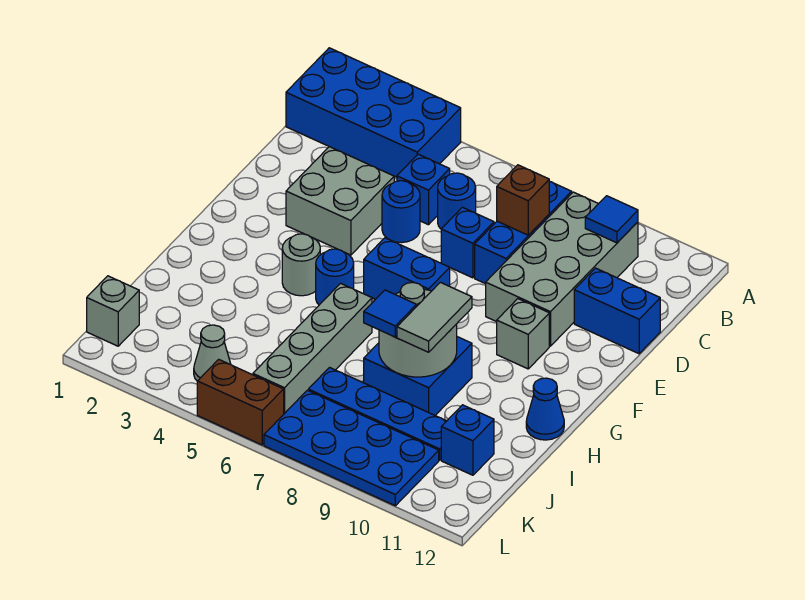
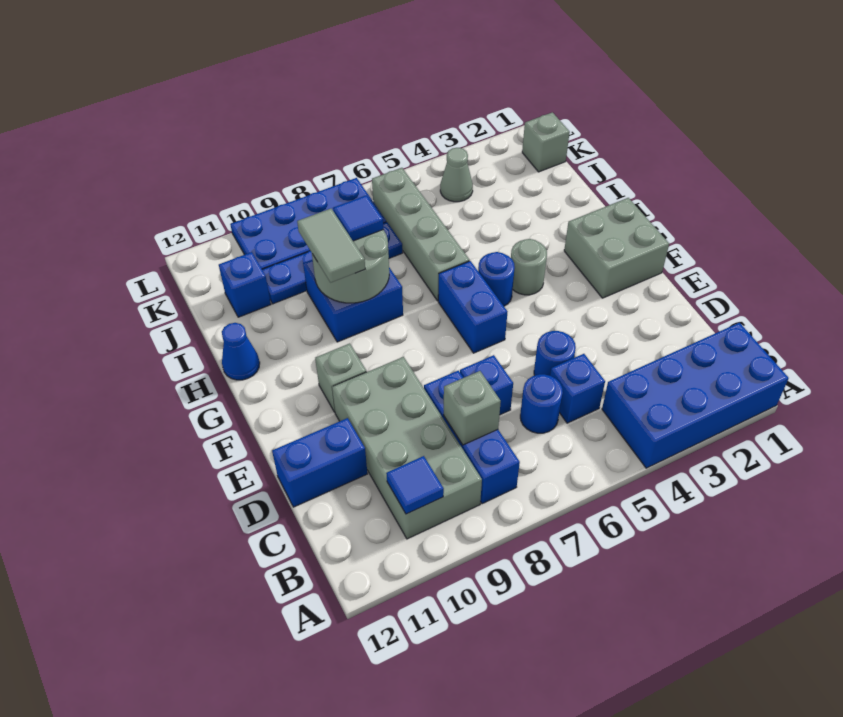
brown brick C8 level 2 -> grey brick C8 level 2
grey brick D3:E4 level 1 -> grey brick F1:G2 level 1
blue brick F6:F7 level 1 -> blue brick F6:G6 level 1
brown brick L5:L6 level 1 -> none

